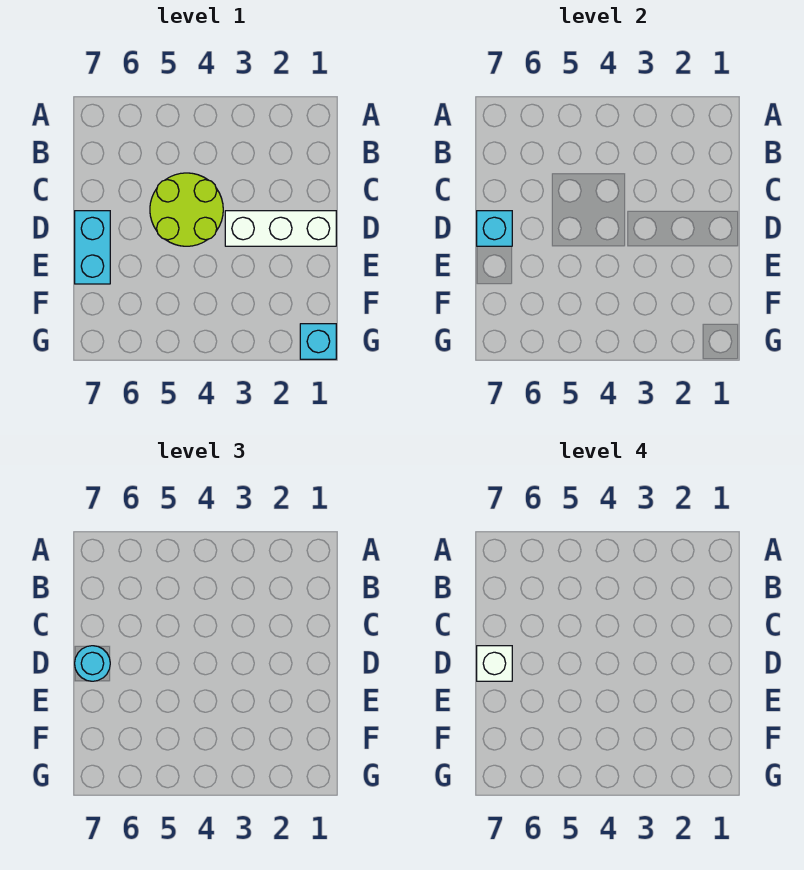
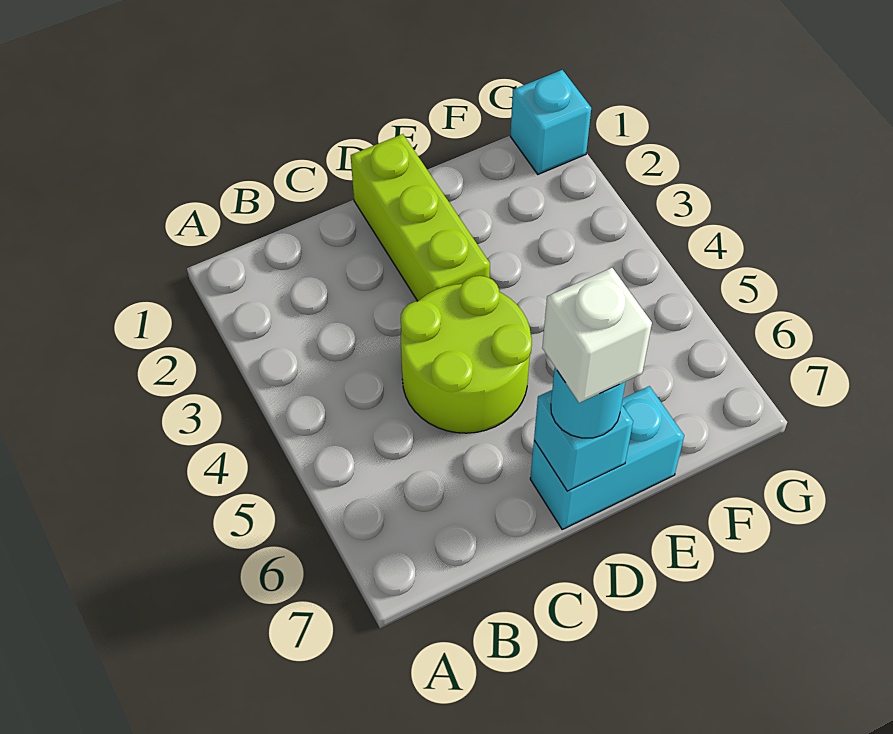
white brick D1:D3 level 1 -> lime brick D1:D3 level 1

